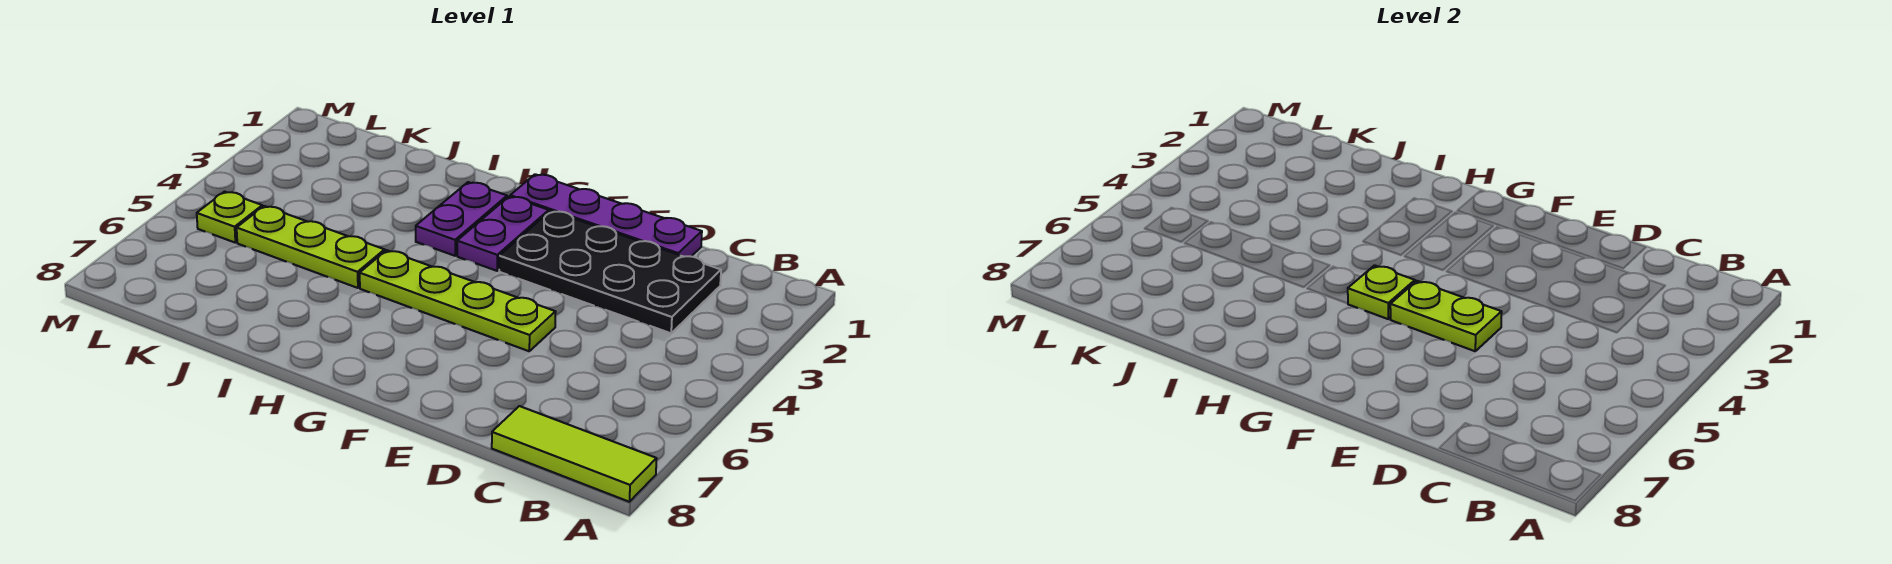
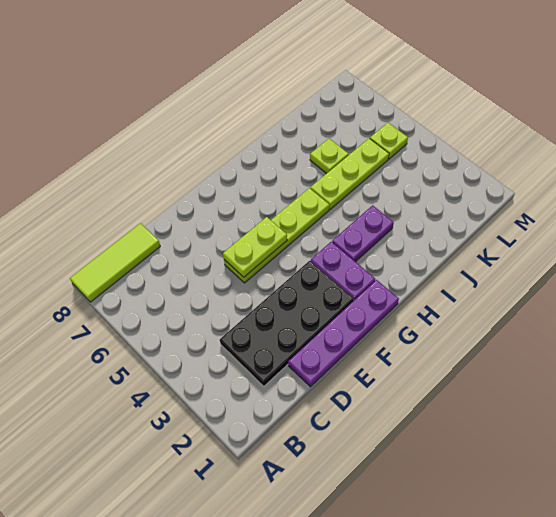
lime plate G5 level 2 -> lime plate J6 level 1
purple plate H2:H3 level 1 -> purple plate H3:I3 level 1

